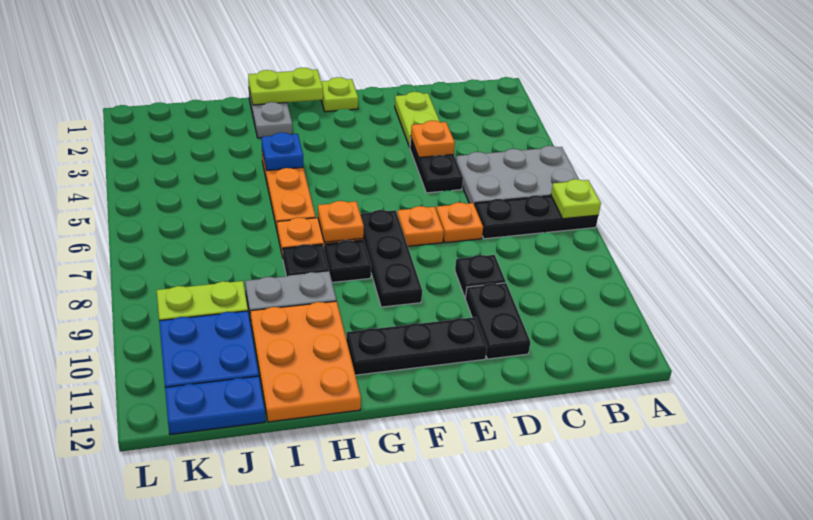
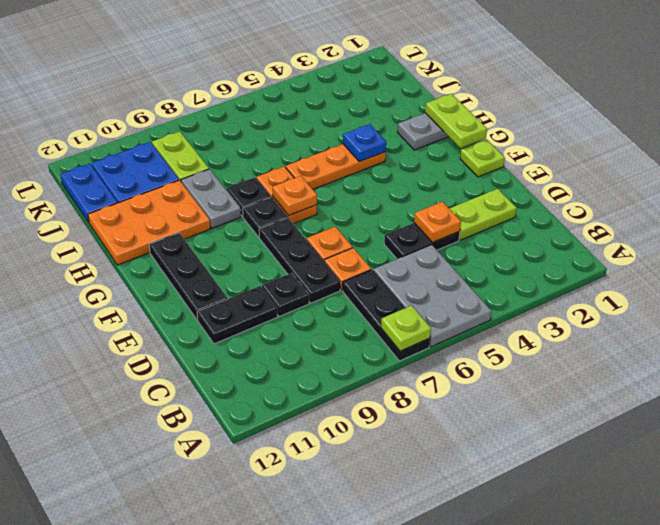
black plate F7:F9 level 1 -> black plate D8:F8 level 1

